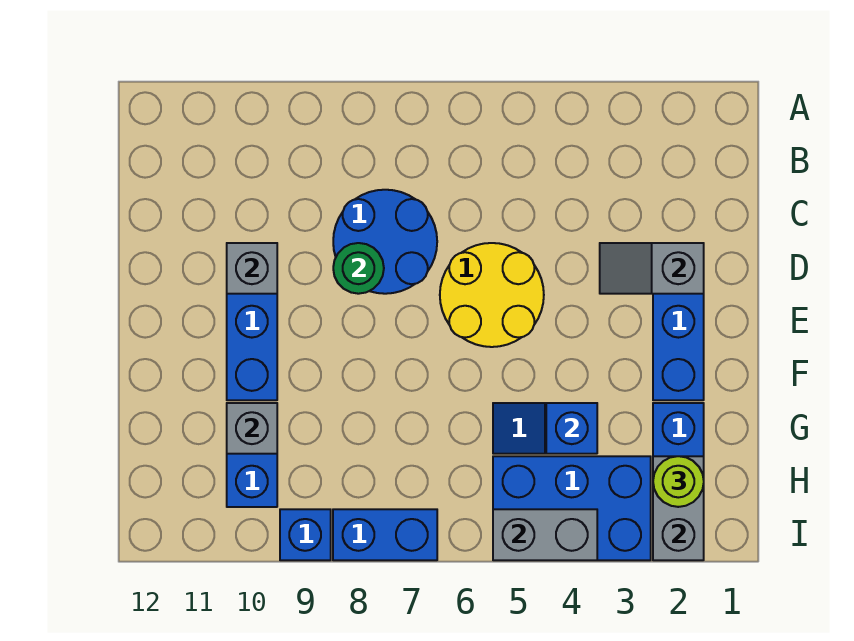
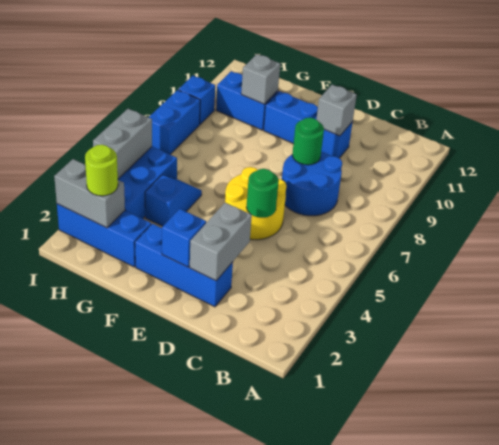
grey slope D2:D3 level 2 top 2 -> grey brick D2:D3 level 2
none -> green round brick D5 level 2
blue brick G4 level 2 -> blue brick E2 level 2

